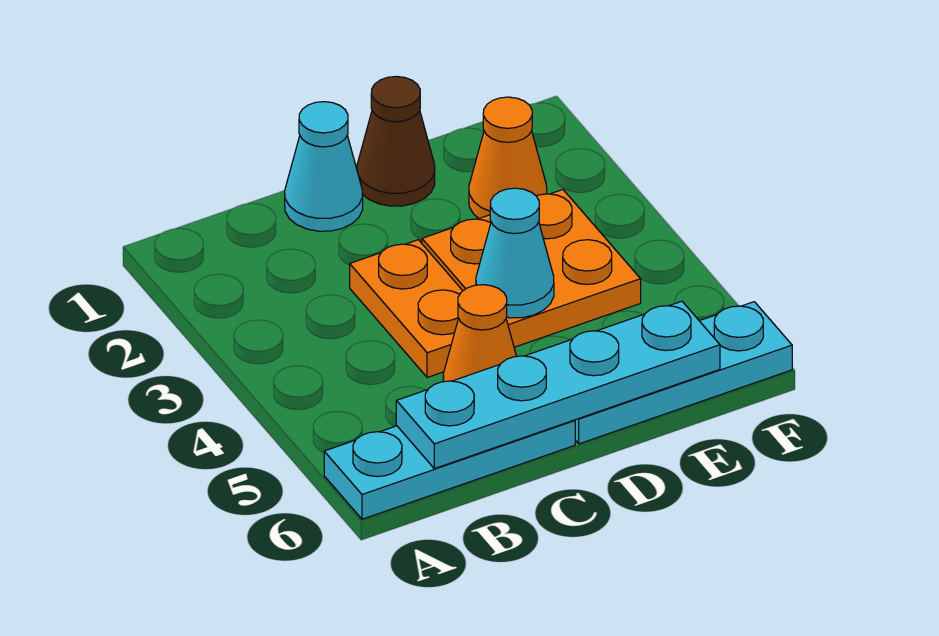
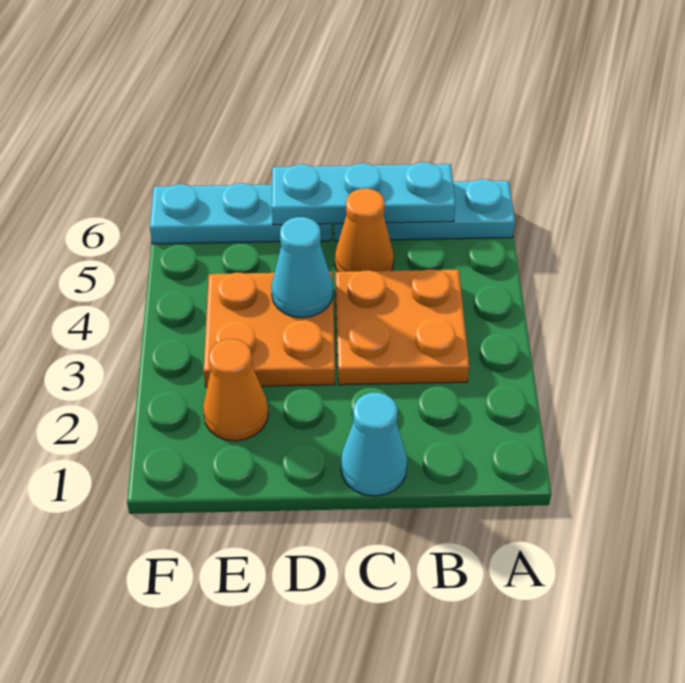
cyan plate B6:E6 level 2 -> cyan plate B6:D6 level 2
orange plate C3:C4 level 1 -> orange plate B3:C4 level 1
brown cone D1 level 1 -> none

